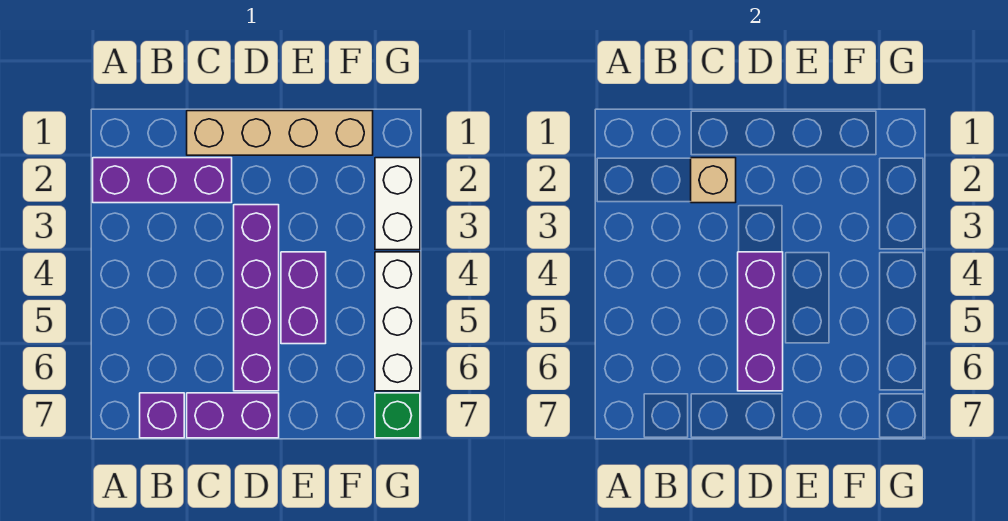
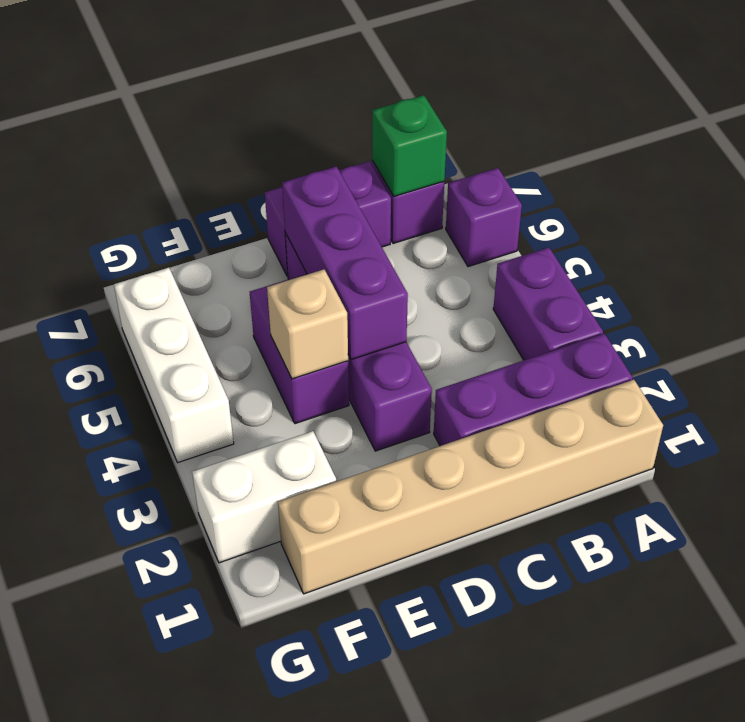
none -> purple brick A3:A4 level 1
none -> purple brick A6 level 1
tan brick C1:F1 level 1 -> tan brick A1:F1 level 1
tan brick C2 level 2 -> tan brick E4 level 2
white brick G2:G3 level 1 -> white brick F2:G2 level 1
green brick G7 level 1 -> green brick B7 level 2

